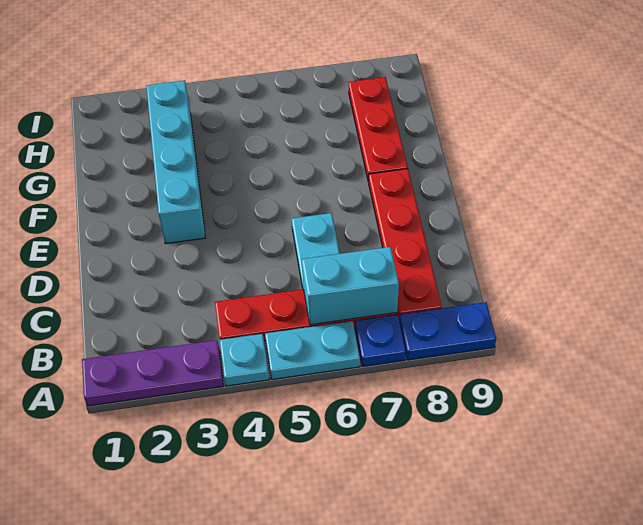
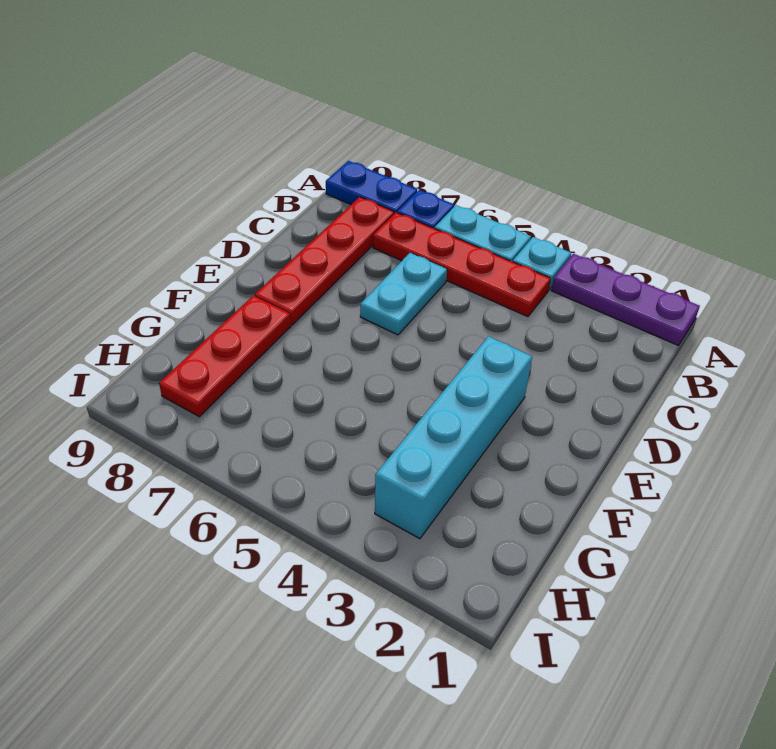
cyan brick B6:B7 level 2 -> none

